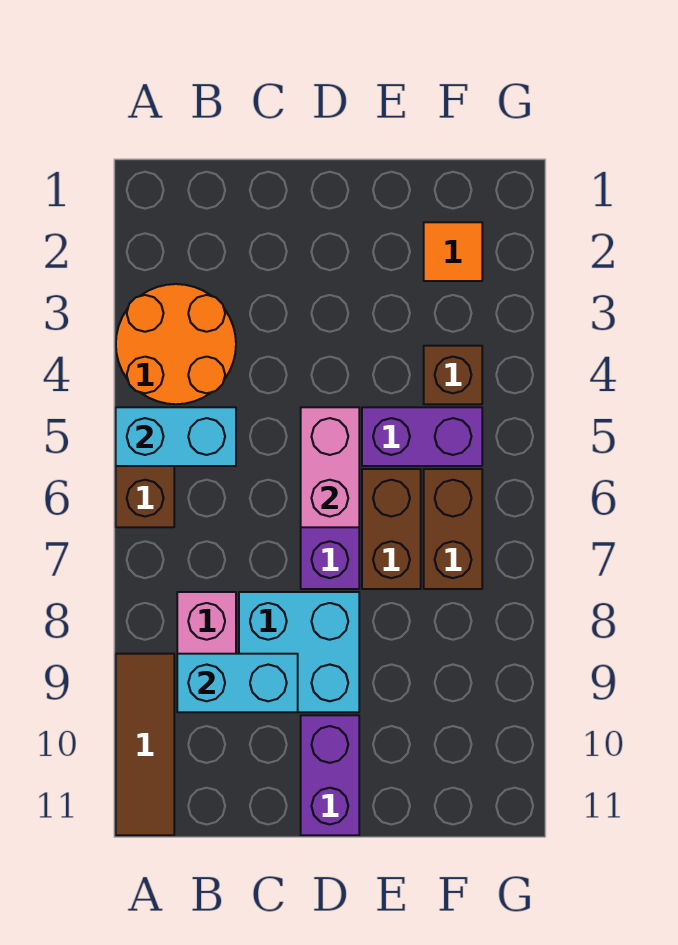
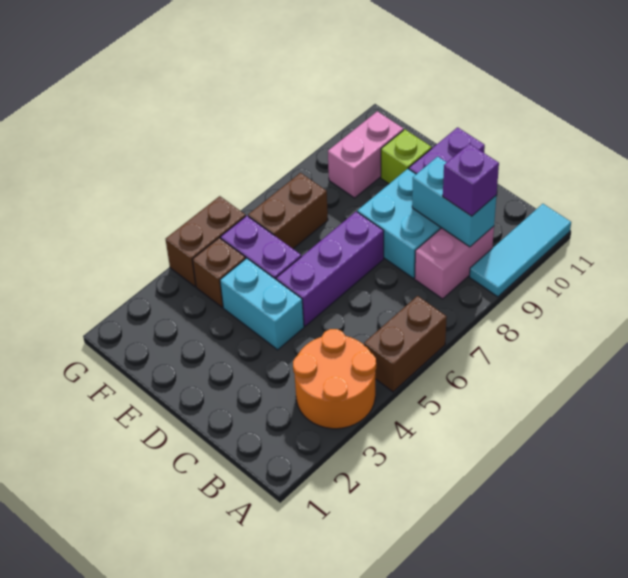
cyan brick A5:B5 level 2 -> cyan brick D4:E4 level 1
brown tile A9:A11 level 1 -> cyan tile A9:A11 level 1
none -> purple brick B9 level 3
pink brick D5:D6 level 2 -> pink brick F9:F10 level 1
brown brick E6:E7 level 1 -> brown brick G4:G5 level 1
none -> lime brick E10 level 1
orange tile F2 level 1 -> none

